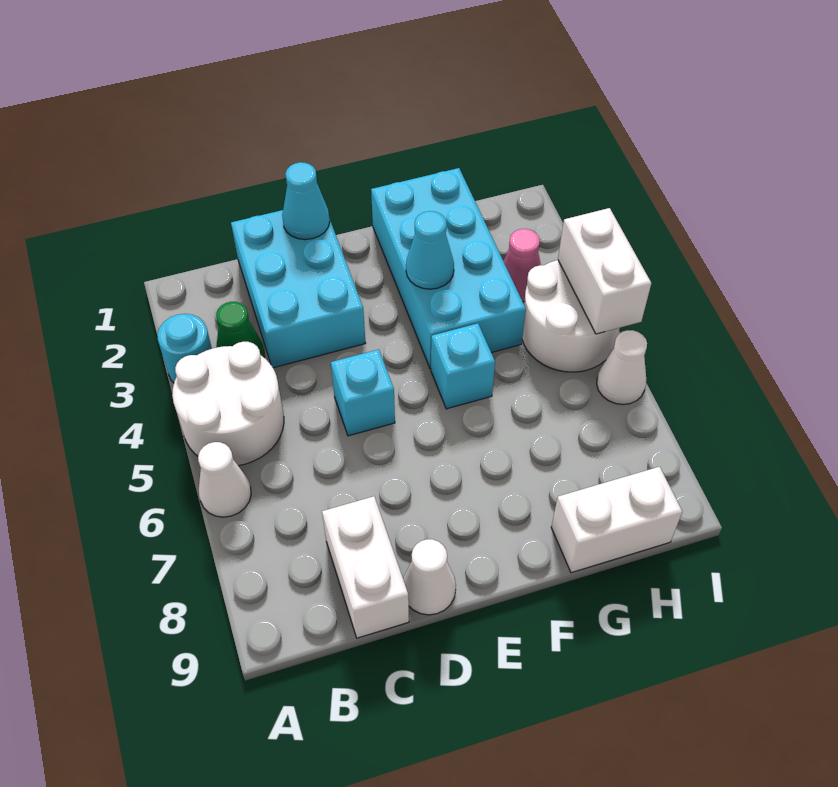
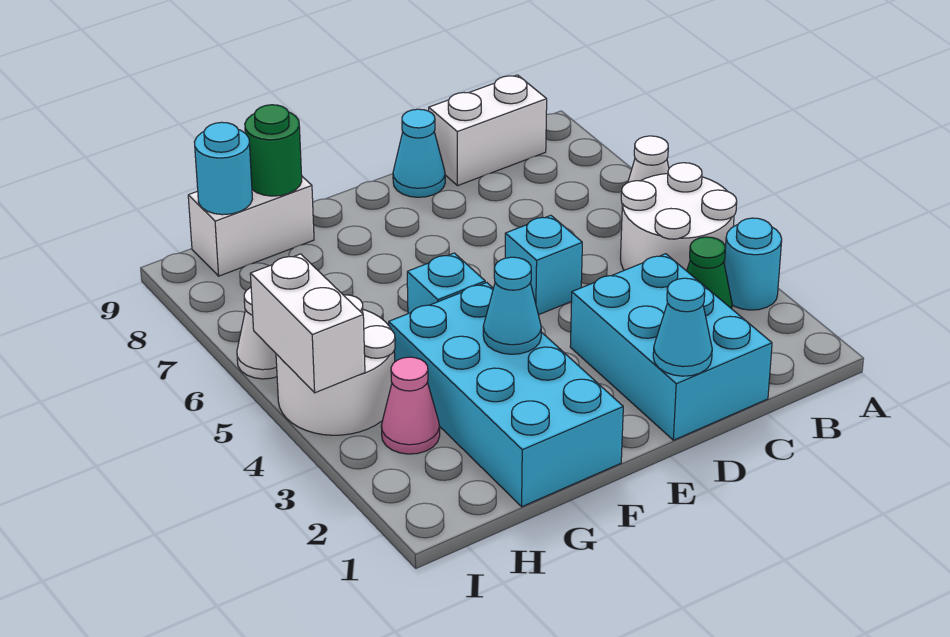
white brick C8:C9 level 1 -> white brick B9:C9 level 1
white cone D9 level 1 -> cyan cone D9 level 1
none -> green round brick G9 level 2
none -> cyan round brick H9 level 2

